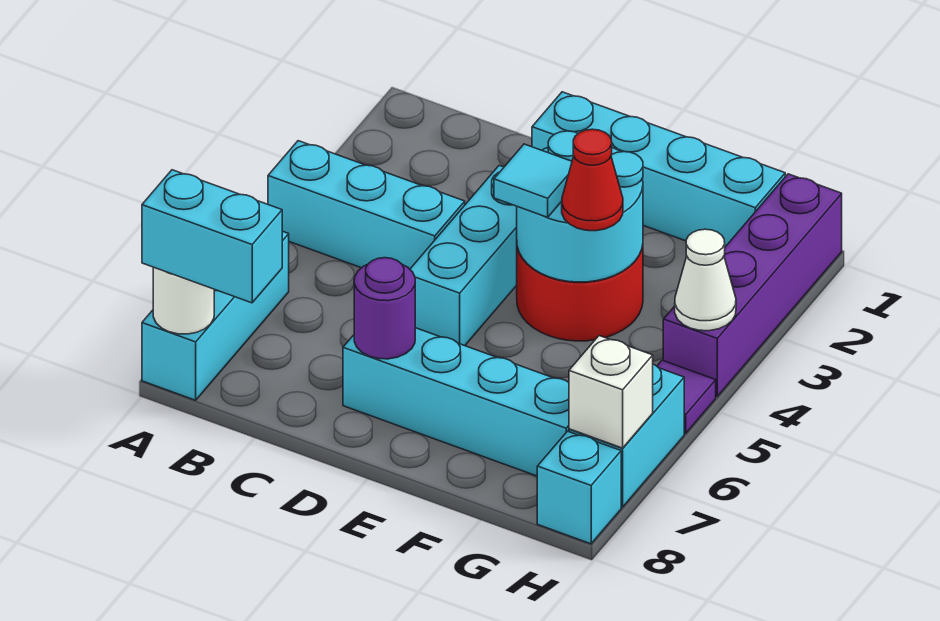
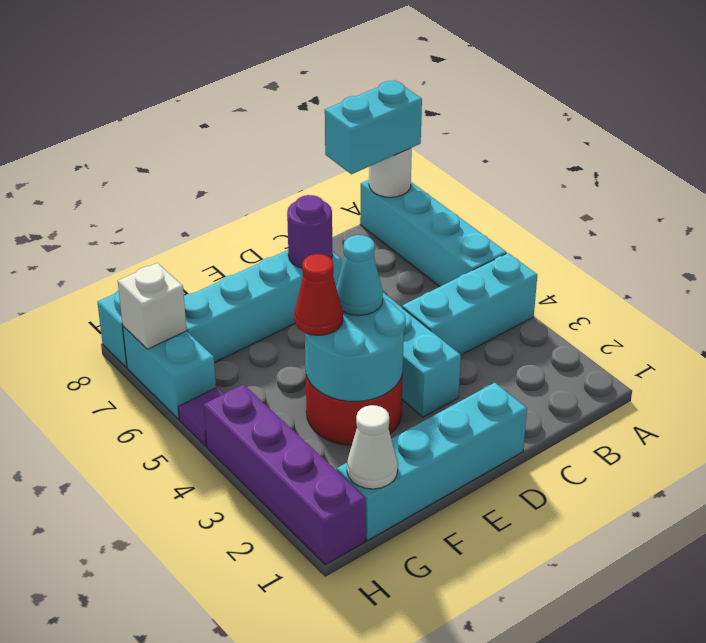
cyan brick A6:A8 level 1 -> cyan brick A5:A8 level 1
cyan tile E4 level 3 -> cyan cone E4 level 3
white cone H4 level 2 -> white cone G1 level 2

